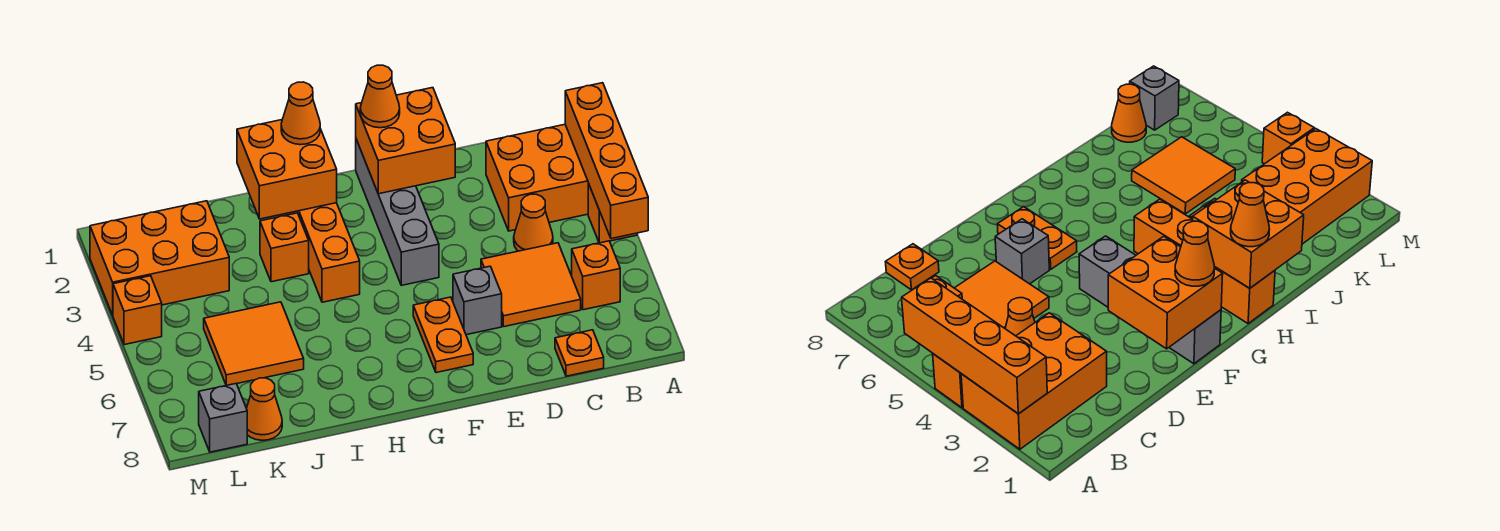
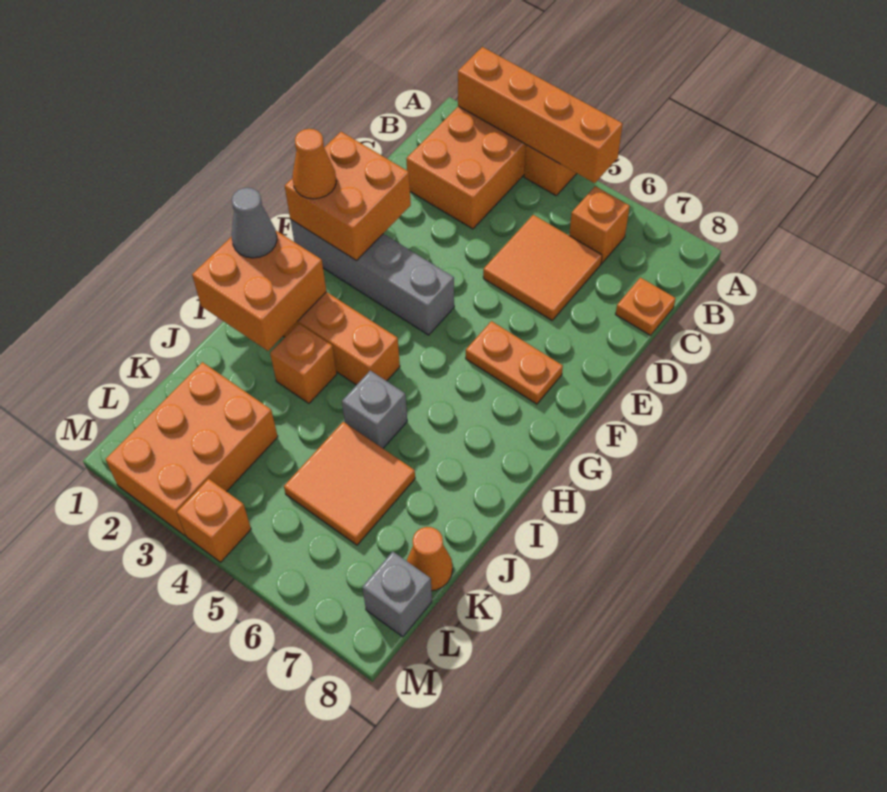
orange cone C4 level 1 -> none
grey brick E6 level 1 -> grey brick I5 level 1
orange cone H1 level 3 -> grey cone H1 level 3

